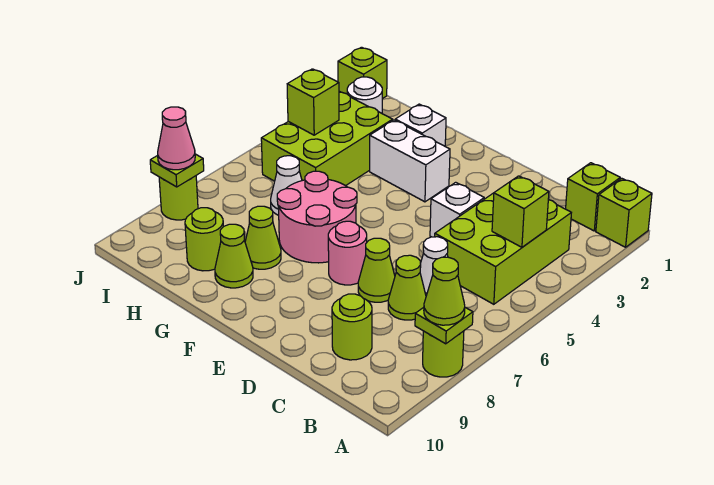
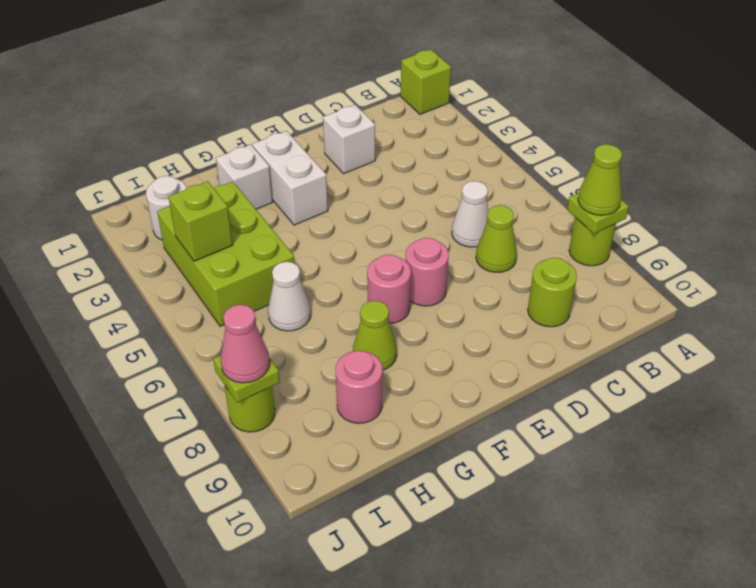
lime brick B1 level 1 -> none
lime brick B3:C5 level 1 -> none
lime brick B4 level 2 -> none
white brick D4 level 1 -> white brick D2 level 1
lime cone D7 level 1 -> none
white brick F3:G3 level 1 -> white brick F2:F3 level 1
pink round brick F6:G7 level 1 -> pink round brick F7 level 1
lime cone G9 level 1 -> none
lime round brick H9 level 1 -> pink round brick H9 level 1
lime brick J1 level 1 -> none

